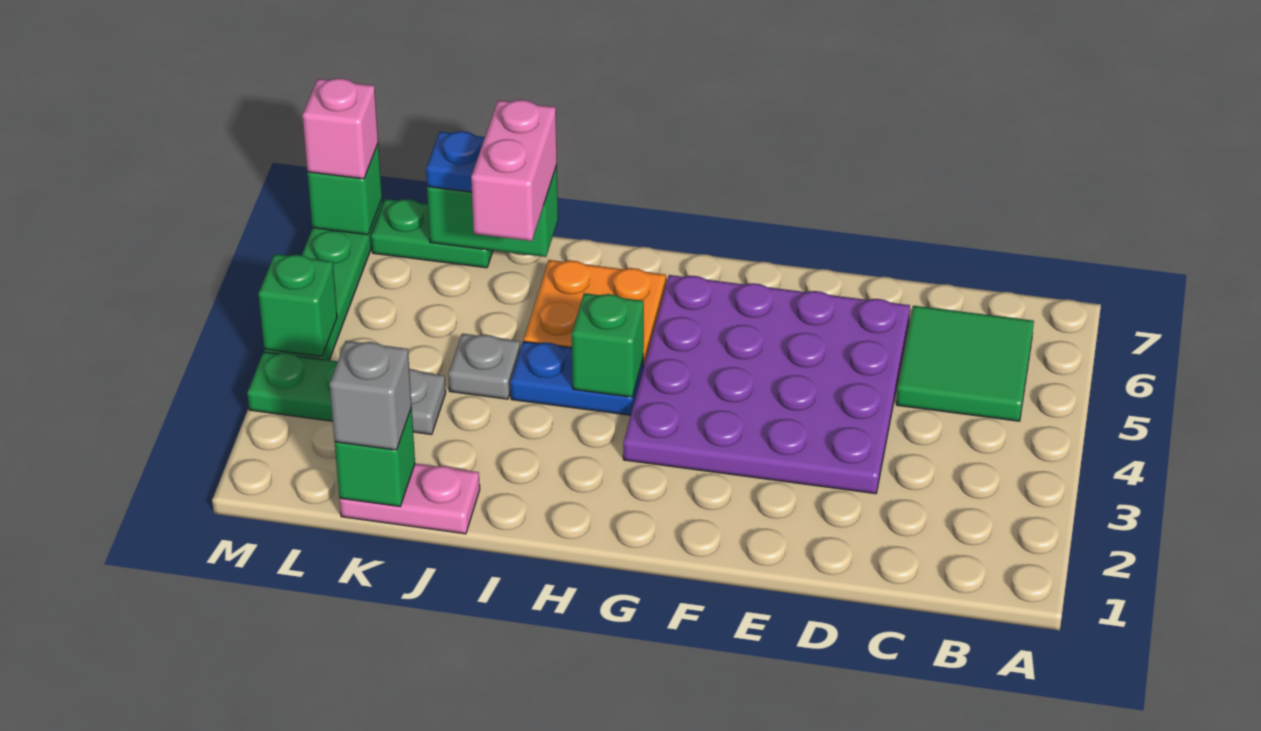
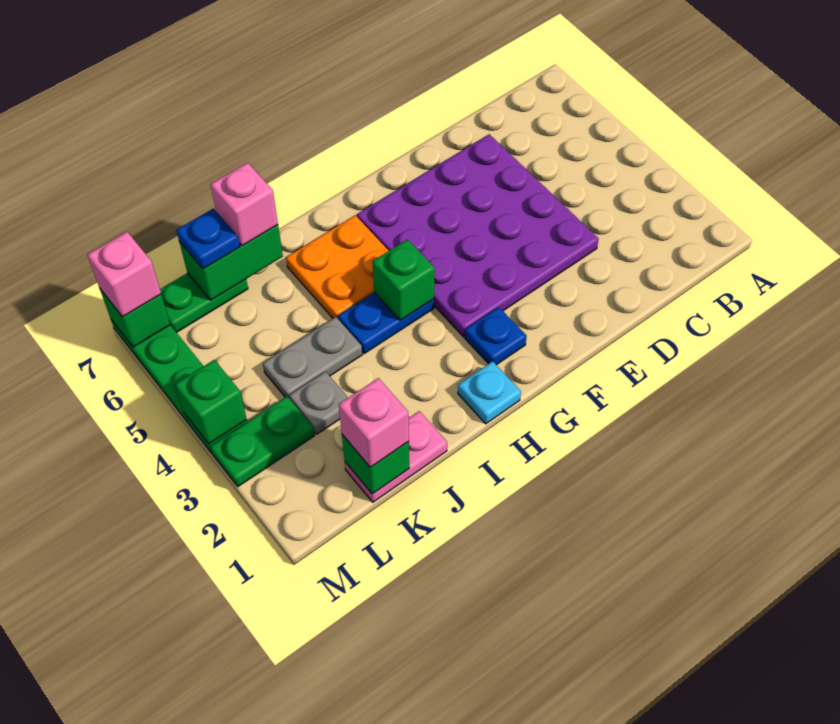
green tile B5:C6 level 1 -> none
none -> blue plate G2 level 1
none -> cyan plate H1 level 1
grey plate J4 level 1 -> grey plate J4:K4 level 1
pink brick J6:J7 level 3 -> pink brick J7 level 3
grey brick K1 level 3 -> pink brick K1 level 3

